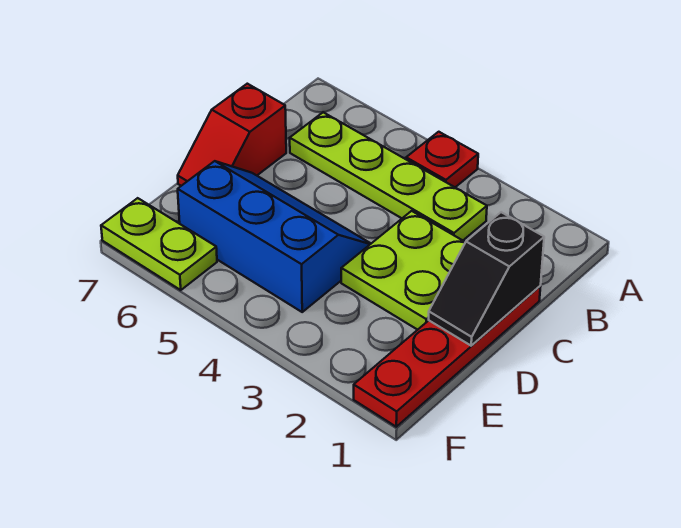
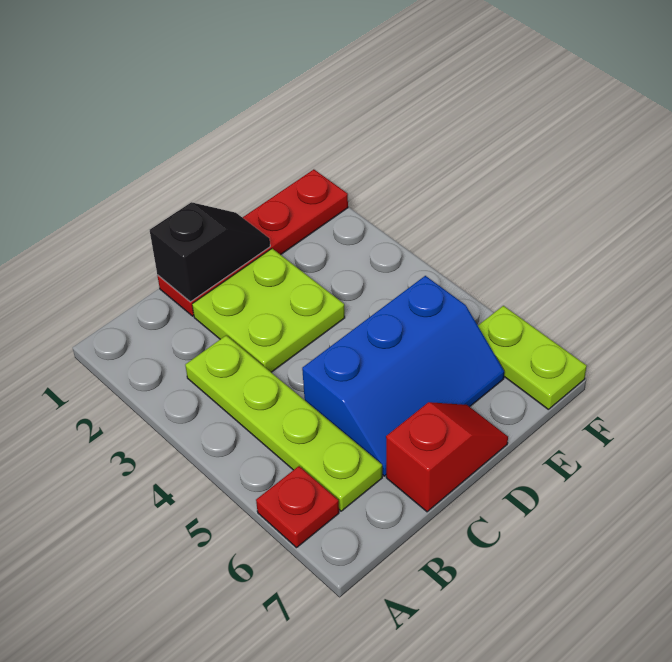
red plate A4 level 1 -> red plate A6 level 1
blue slope D4:E6 level 1 top E -> blue slope C5:E6 level 1 top 5

